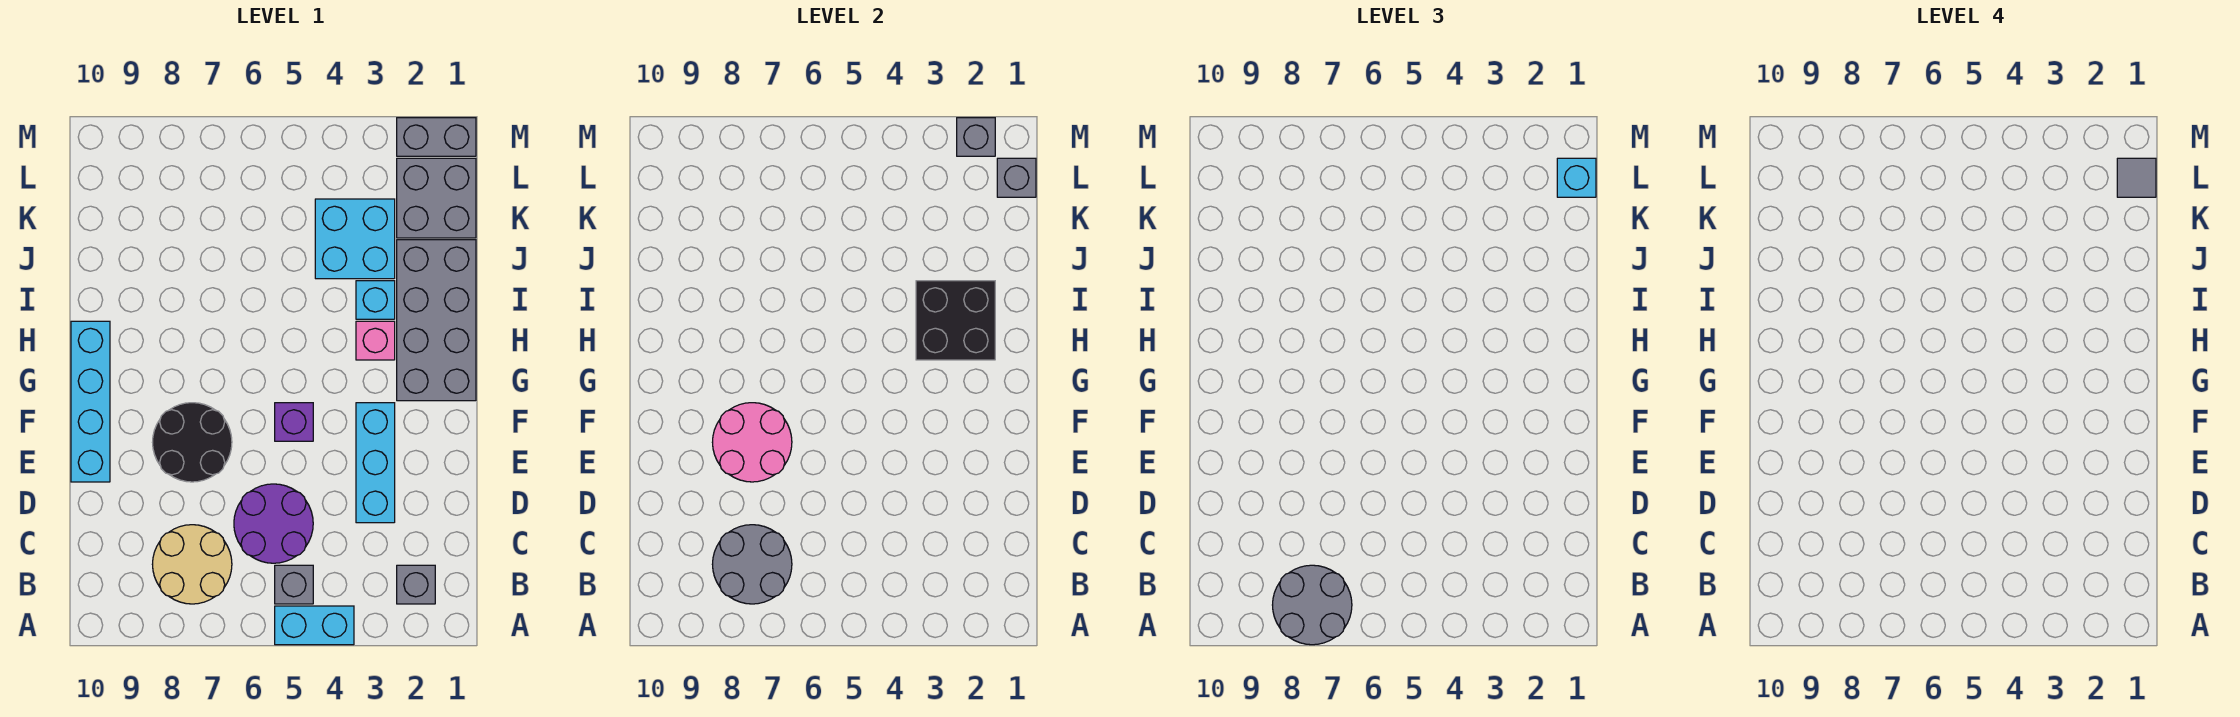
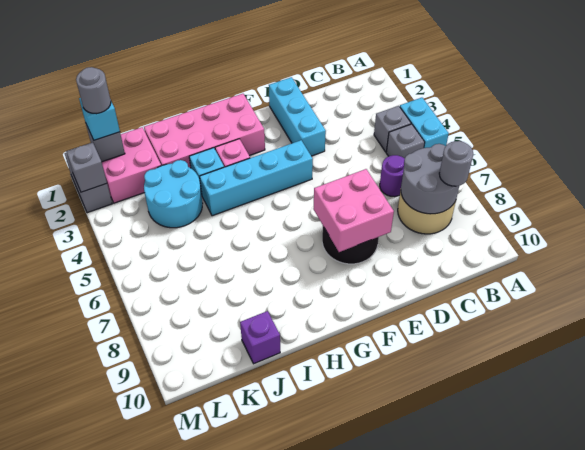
grey round brick A7:B8 level 3 -> grey round brick B8 level 3
grey brick B2 level 1 -> grey brick B4 level 1
purple round brick C5:D6 level 1 -> purple round brick C6 level 1
cyan brick D3:F3 level 1 -> cyan brick E1:E3 level 1
pink round brick E7:F8 level 2 -> pink brick E7:F8 level 2
cyan brick E10:H10 level 1 -> cyan brick F4:I4 level 1
purple brick F5 level 1 -> purple brick J10 level 1
grey brick G1:J2 level 1 -> pink brick G1:J2 level 1
black brick H2:I3 level 2 -> none
cyan brick J3:K4 level 1 -> cyan round brick J3:K4 level 1
grey brick K1:L2 level 1 -> pink brick K1:L2 level 1
grey tile L1 level 4 -> grey round brick L1 level 4

